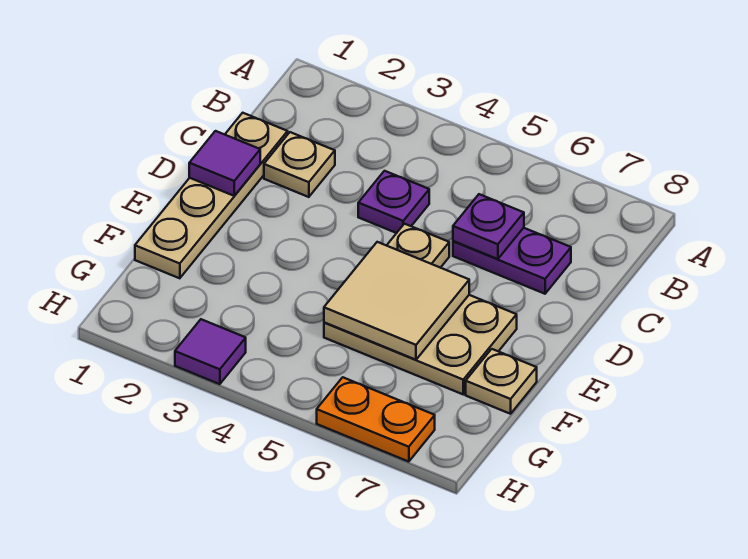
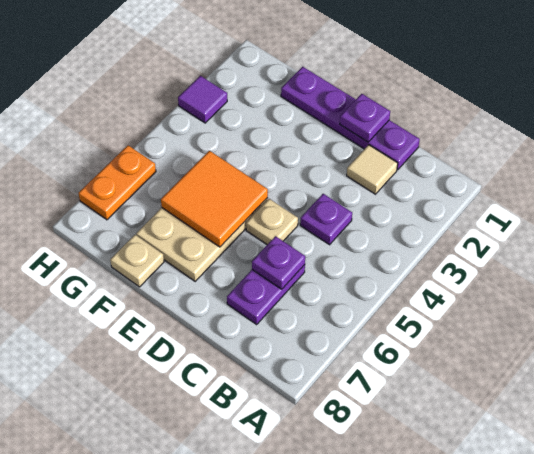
tan plate C1:F1 level 1 -> purple plate C1:F1 level 1
tan plate C2 level 1 -> tan tile C2 level 1
purple tile D1 level 2 -> purple plate D1 level 2
tan tile E5:F6 level 2 -> orange tile E5:F6 level 2

